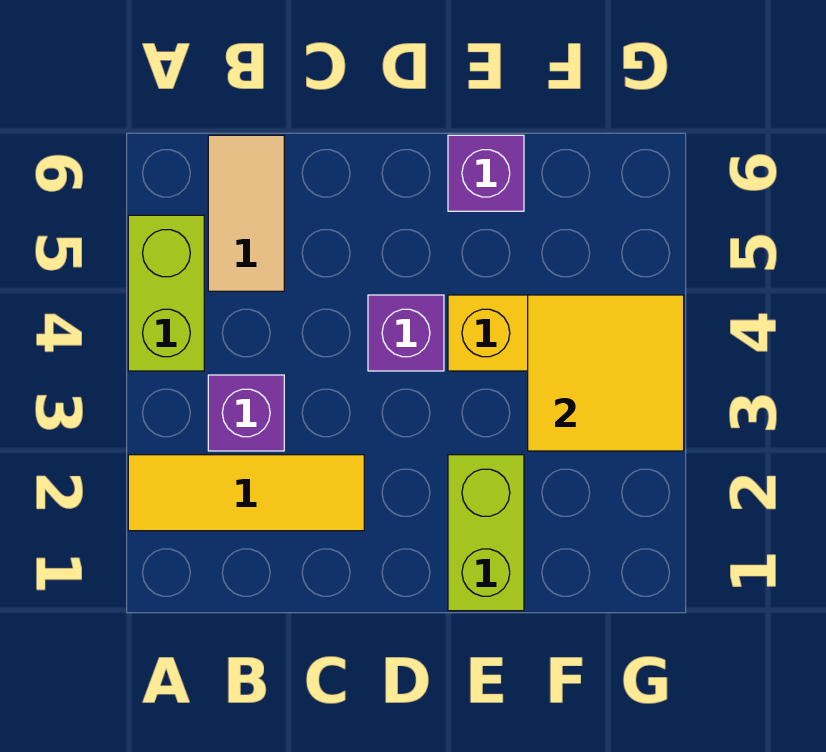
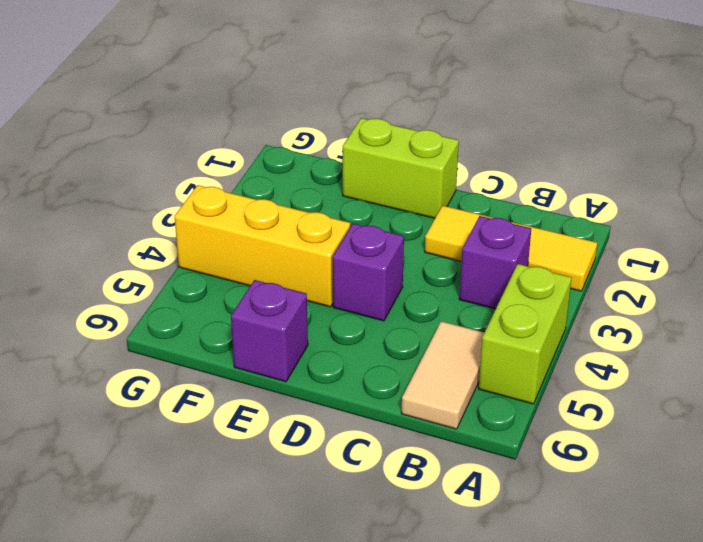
lime brick E1:E2 level 1 -> lime brick D1:E1 level 1
yellow tile F3:G4 level 2 -> none

